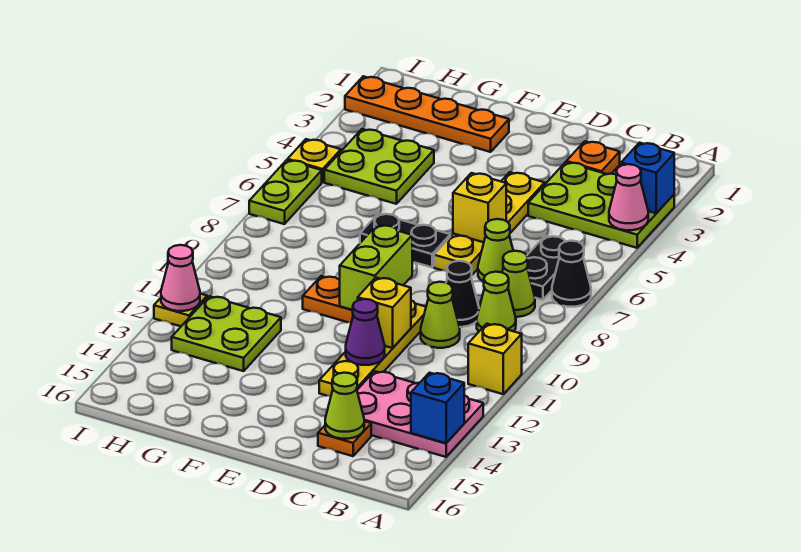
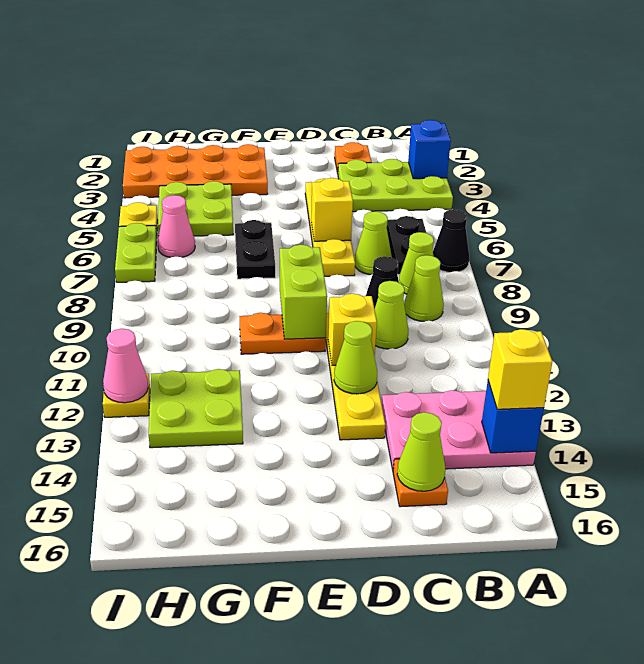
pink cone A4 level 2 -> pink cone H6 level 1
yellow brick A11 level 1 -> yellow brick A14 level 3
purple cone D12 level 2 -> lime cone D12 level 2
black plate E7:F7 level 1 -> black plate F6:F7 level 1
orange plate F2:I2 level 1 -> orange plate F2:I3 level 1

